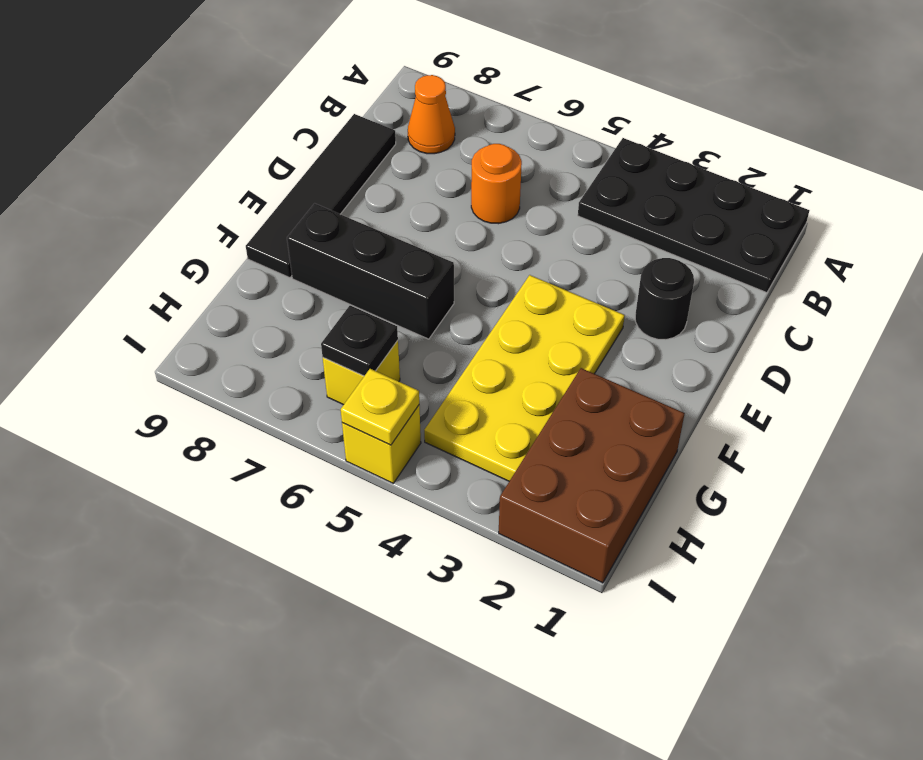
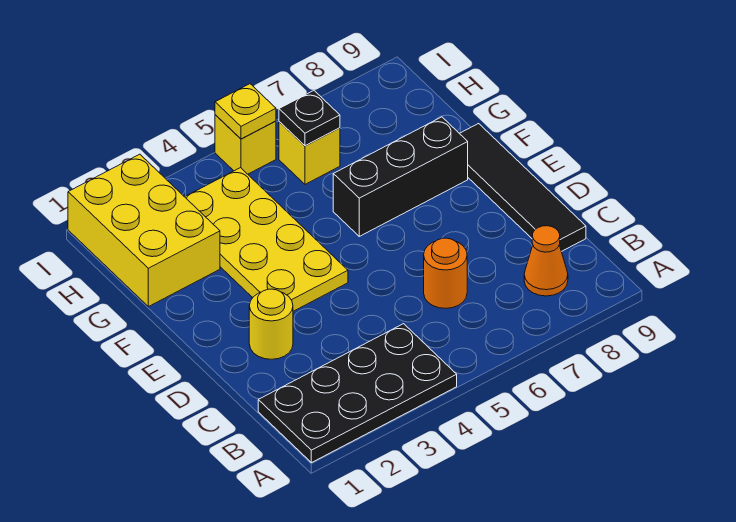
black round brick D2 level 1 -> yellow round brick D2 level 1
brown brick G1:I2 level 1 -> yellow brick G1:I2 level 1

